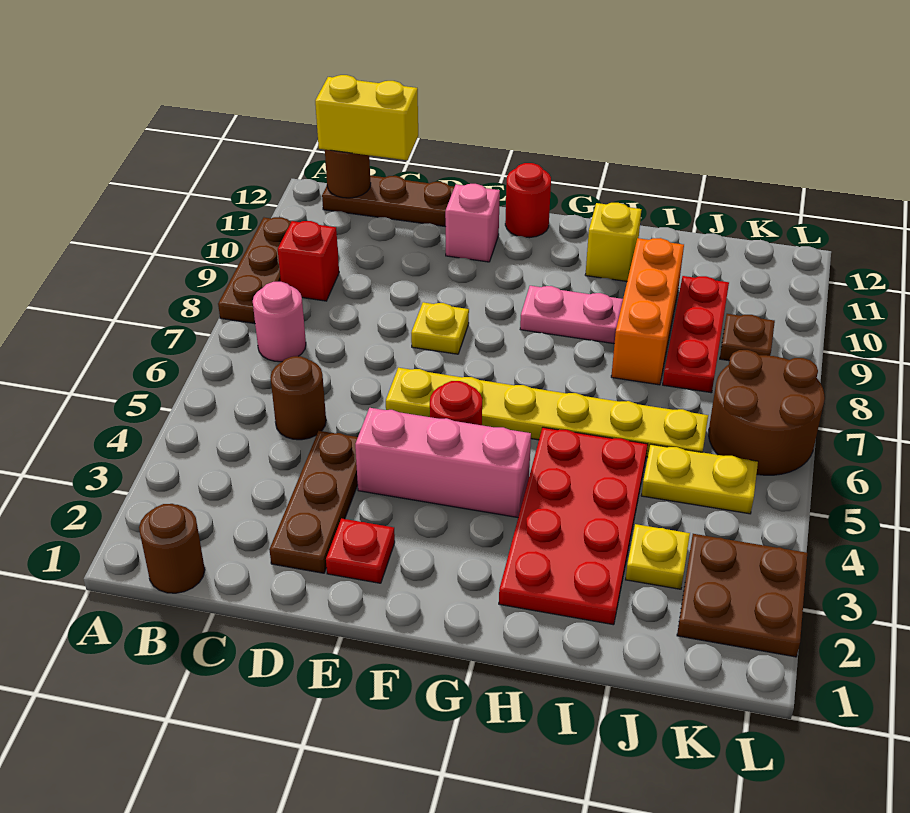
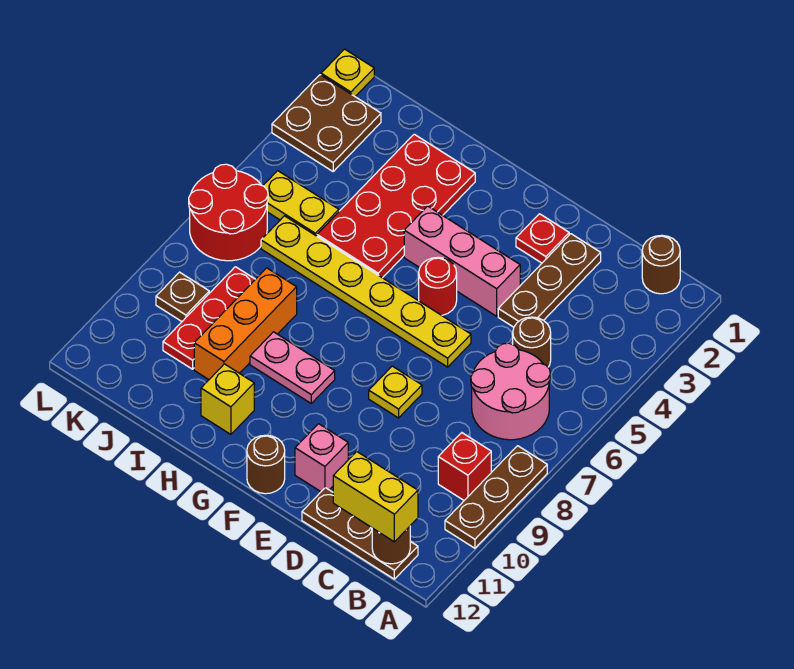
pink round brick B7 level 1 -> pink round brick B6:C7 level 1
red round brick F12 level 1 -> brown round brick F12 level 1
yellow plate J3 level 1 -> yellow plate L1 level 1
brown round brick K6:L7 level 1 -> red round brick K6:L7 level 1

